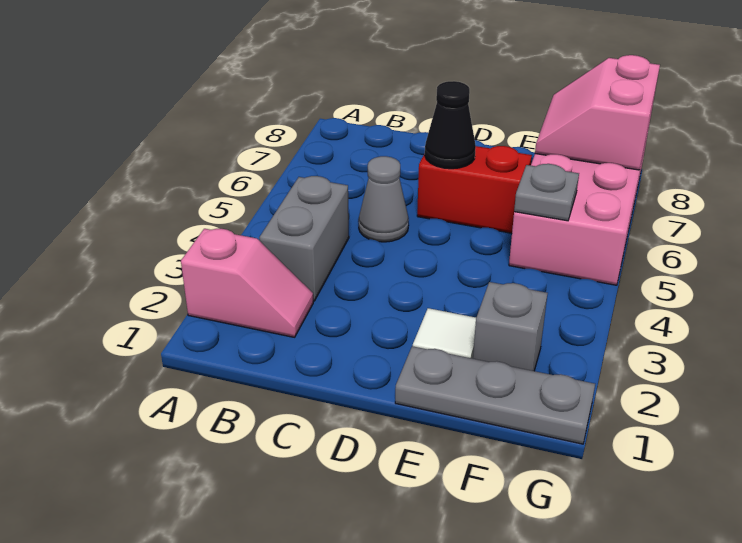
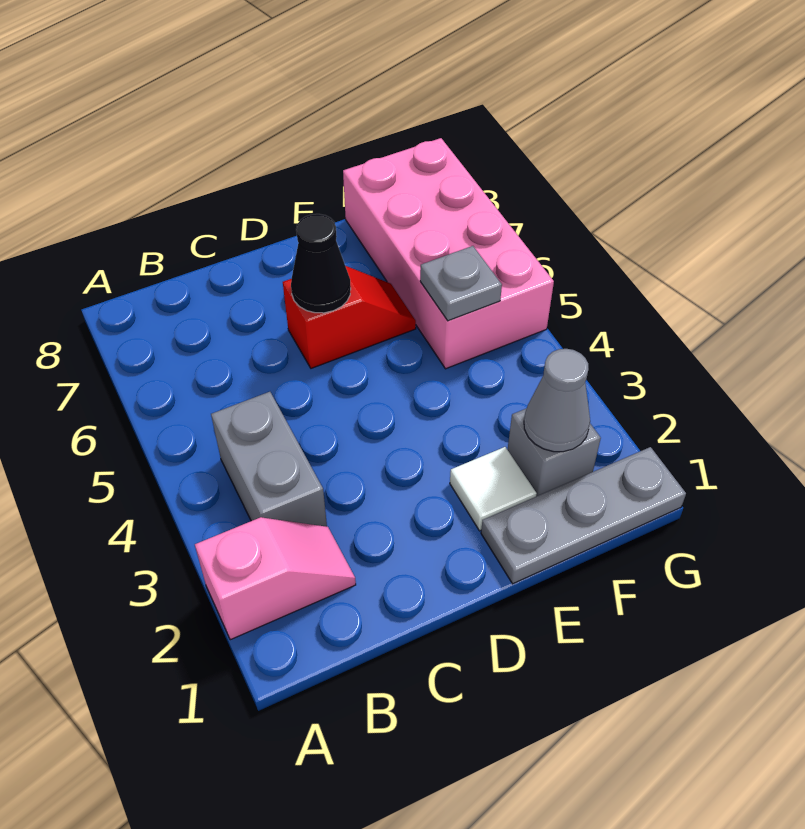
grey cone C5 level 1 -> grey cone F2 level 2
red brick D6:E6 level 1 -> red slope D6:E6 level 1 top D
pink slope F7:G8 level 2 top G -> none

